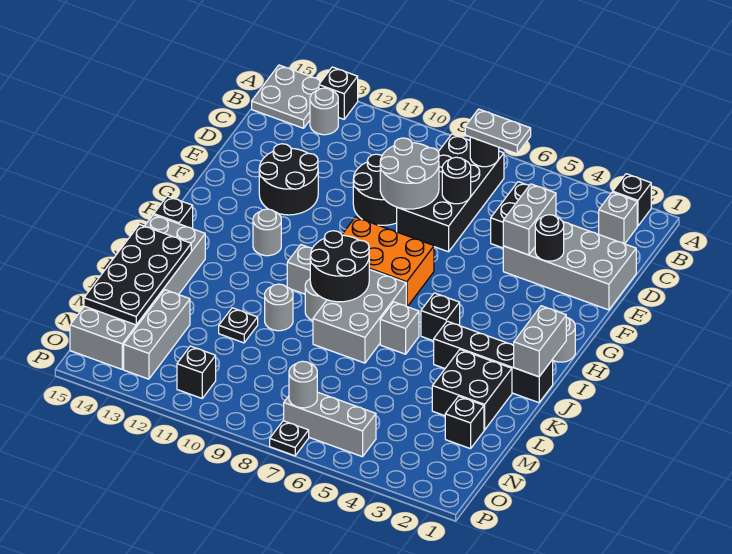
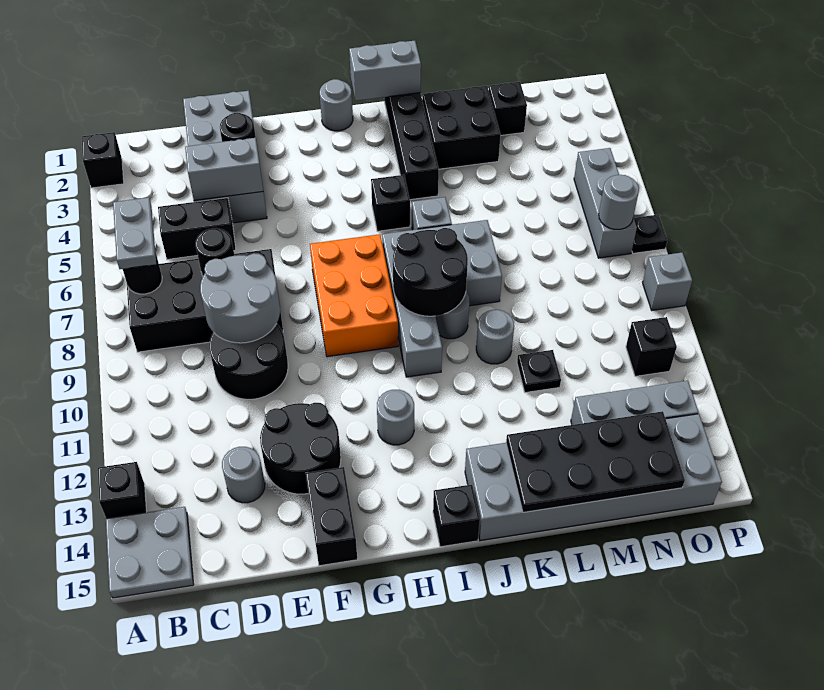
grey brick B2 level 1 -> grey brick P9 level 1
grey round brick B13 level 1 -> grey round brick D13 level 1
none -> black brick F14:F15 level 1

